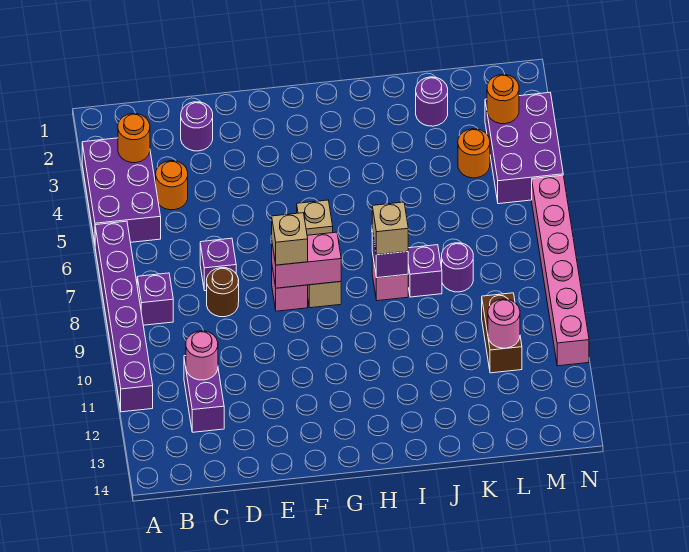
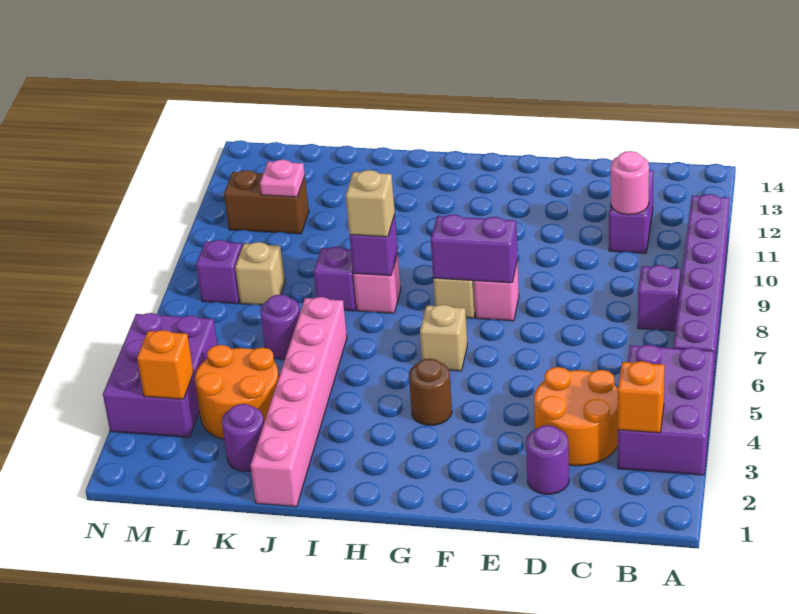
orange round brick B3 level 2 -> orange brick B3 level 2
orange round brick C4 level 1 -> orange round brick C3:D4 level 1
purple brick D7 level 1 -> purple brick M8 level 1
brown round brick D8 level 1 -> brown round brick G4 level 1
pink brick F8:G8 level 2 -> purple brick F8:G8 level 2
tan brick F8 level 3 -> tan brick L8 level 1
purple round brick K8 level 1 -> purple round brick K6 level 1
orange round brick L4 level 1 -> orange round brick K3:L4 level 1
brown brick L10:L11 level 1 -> brown brick L11:M11 level 1
pink round brick L11 level 2 -> pink plate L11 level 2
orange round brick M3 level 2 -> orange brick M3 level 2
pink brick N6:N11 level 1 -> pink brick J1:J6 level 1

